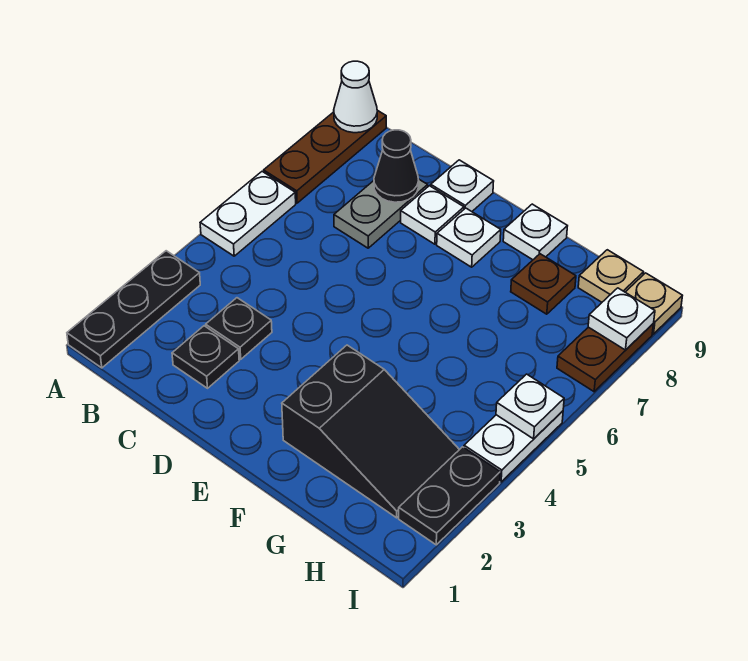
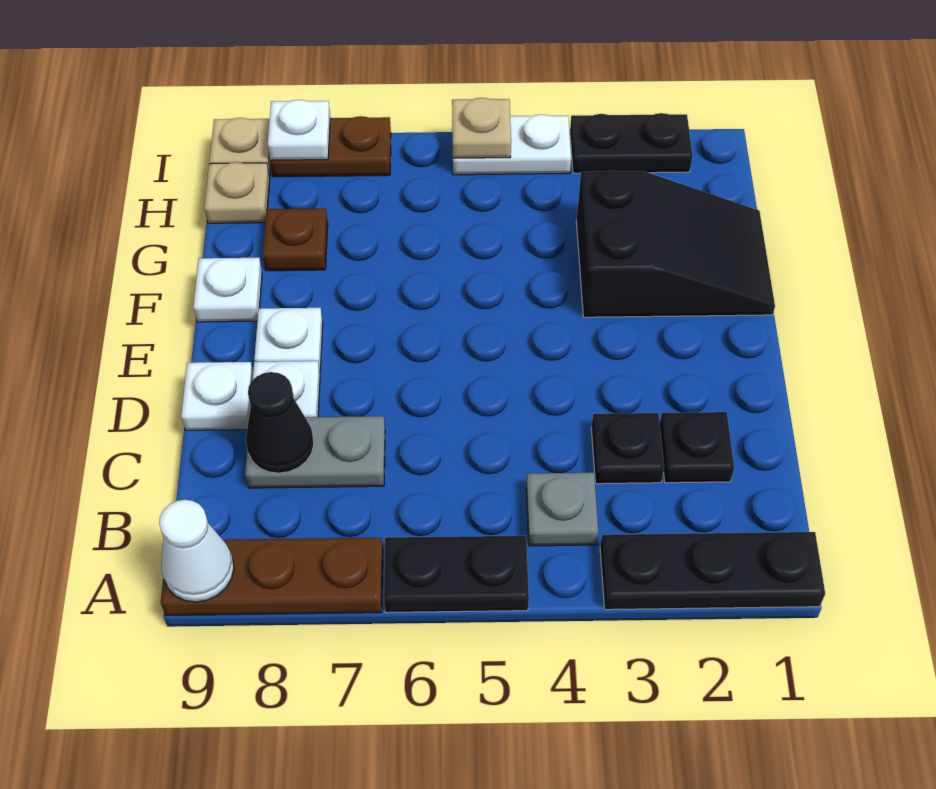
white plate A5:A6 level 1 -> black plate A5:A6 level 1
none -> grey plate B4 level 1
black slope F2:H3 level 1 top F -> black slope F1:G3 level 1 top 3
white plate I5 level 2 -> tan plate I5 level 2

